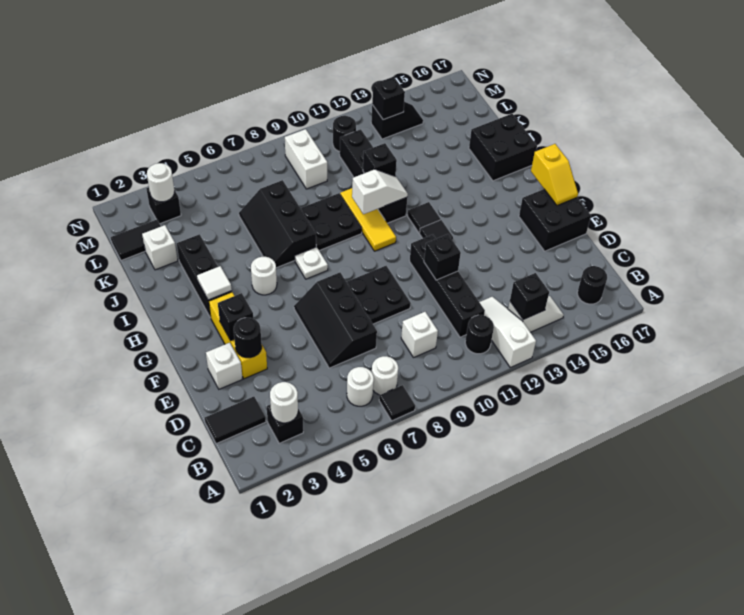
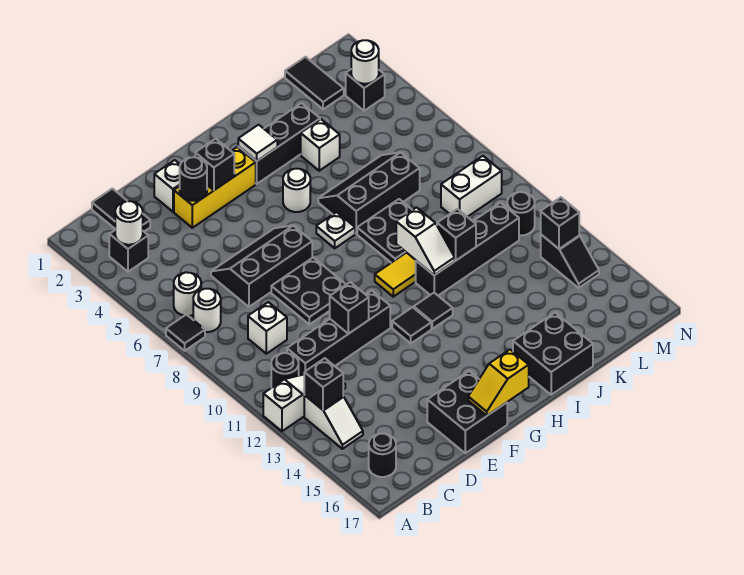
white brick K2 level 1 -> white brick J4 level 1

